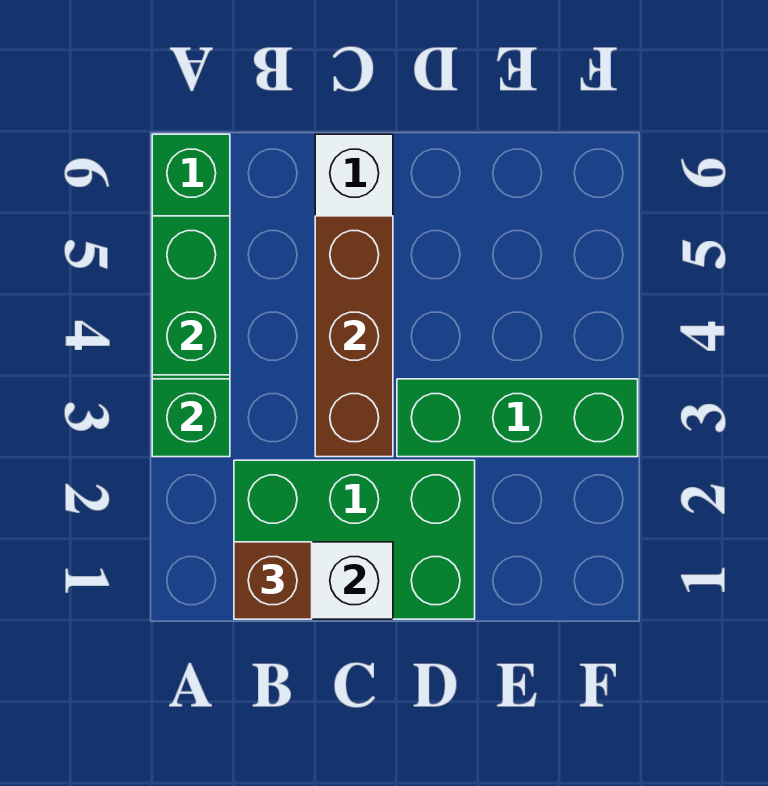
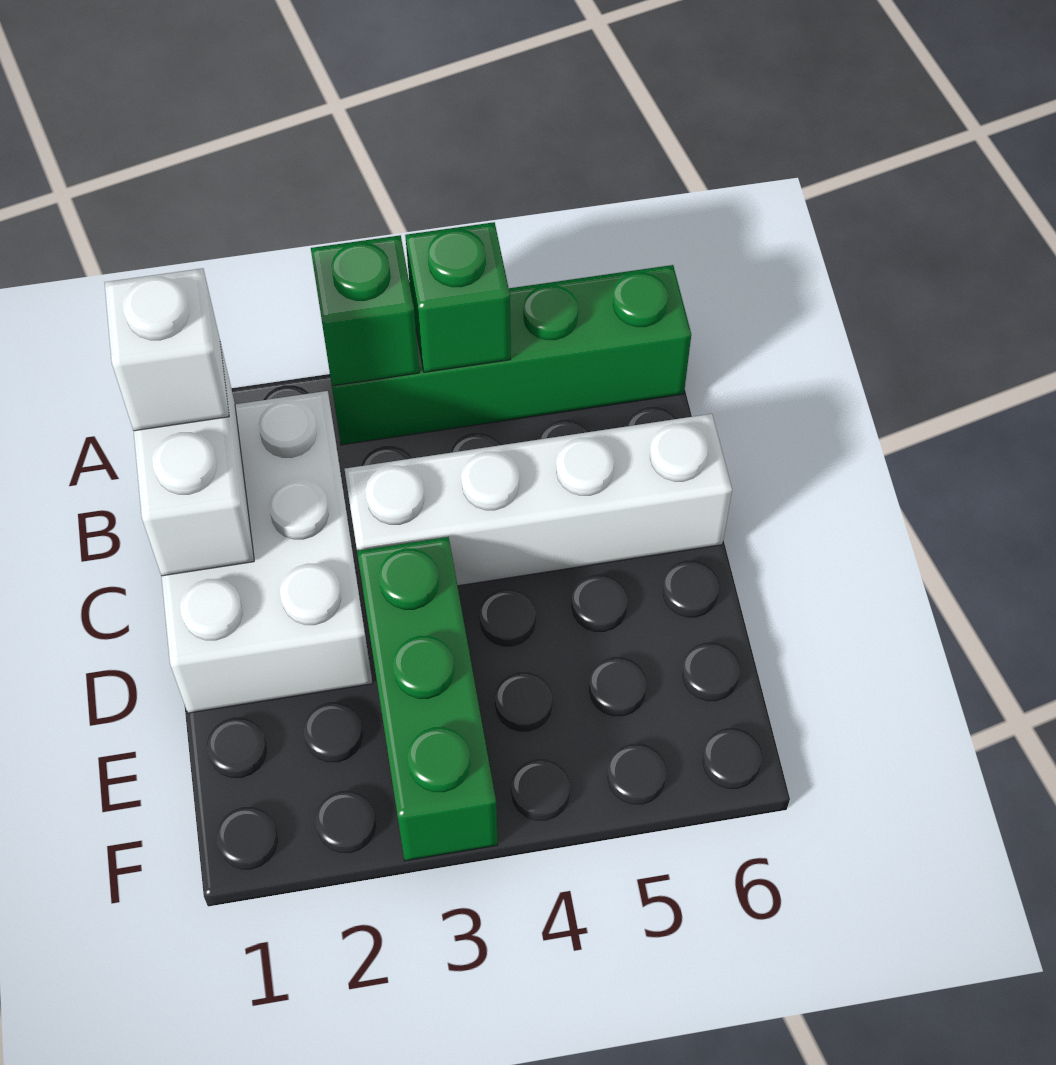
green brick A4:A5 level 2 -> green brick A4 level 2
green brick B1:D2 level 1 -> white brick B1:D2 level 1
brown brick B1 level 3 -> white brick B1 level 3
brown brick C3:C5 level 2 -> none

